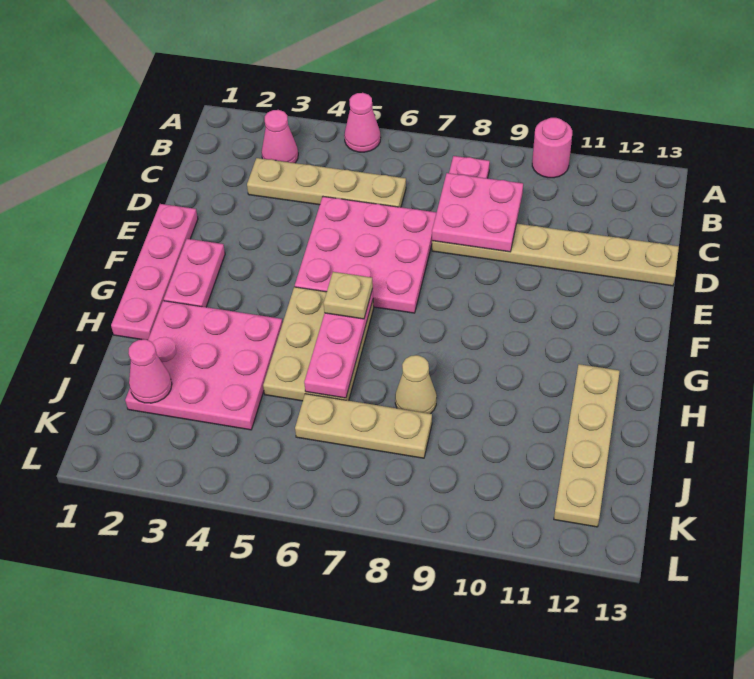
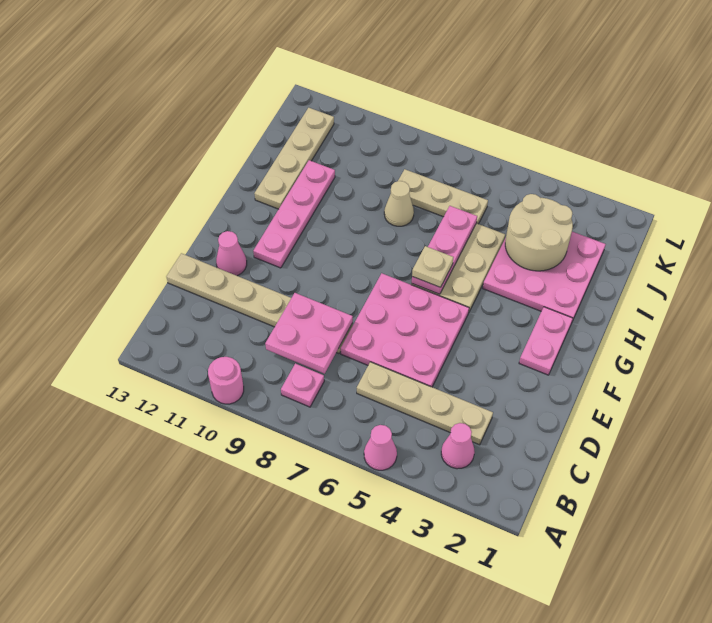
pink plate E1:H1 level 1 -> pink plate F11:I11 level 1
none -> tan round brick I3:J4 level 2
pink cone J2 level 2 -> pink cone E12 level 1

